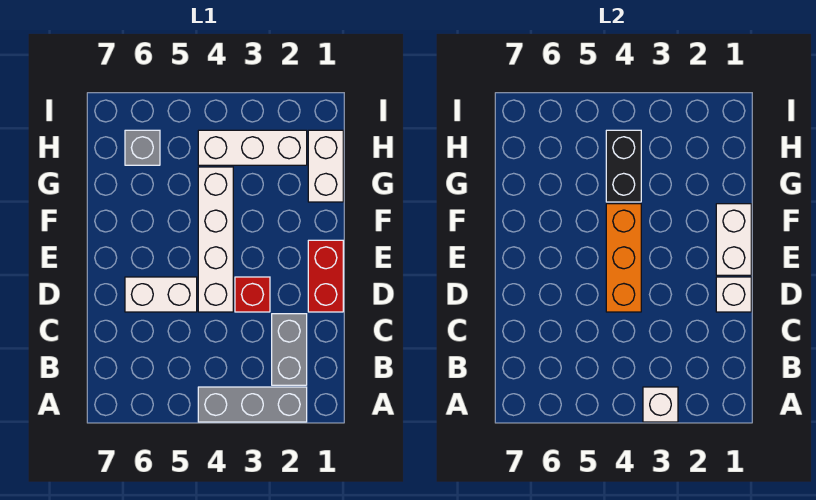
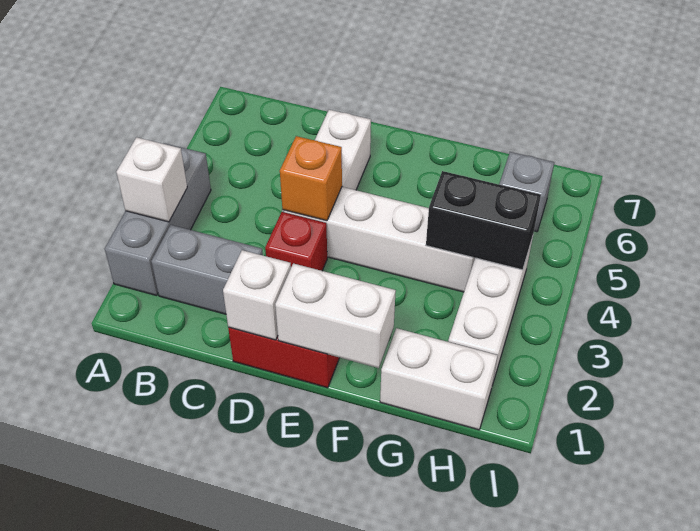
orange brick D4:F4 level 2 -> orange brick D4 level 2

